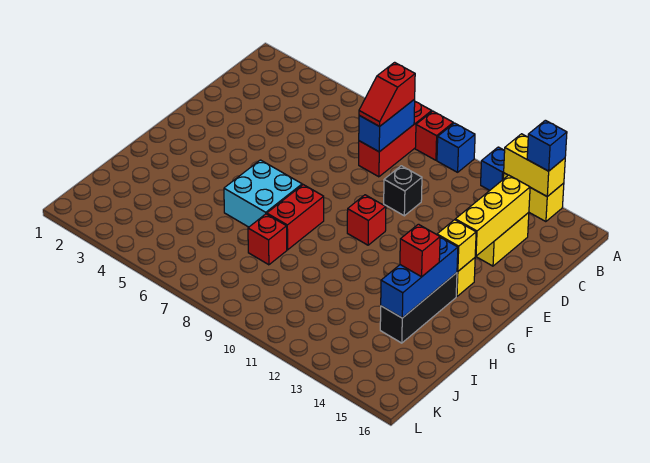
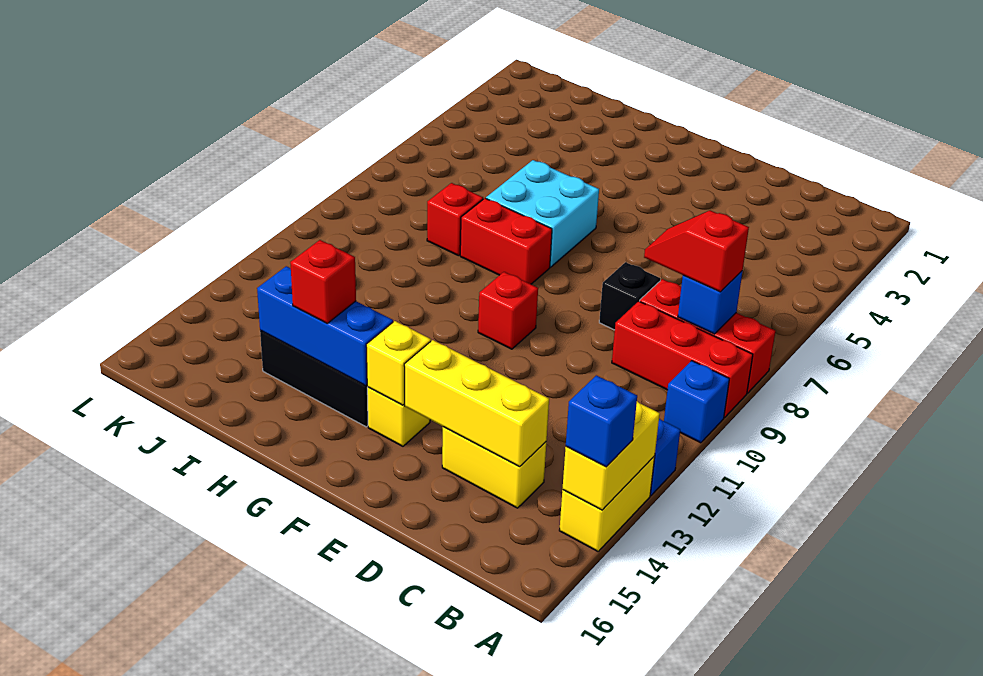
red brick A9 level 1 -> red brick A9:C9 level 1
blue brick B8:C8 level 2 -> blue brick B8 level 2
black brick D10 level 1 -> black brick D8 level 1

